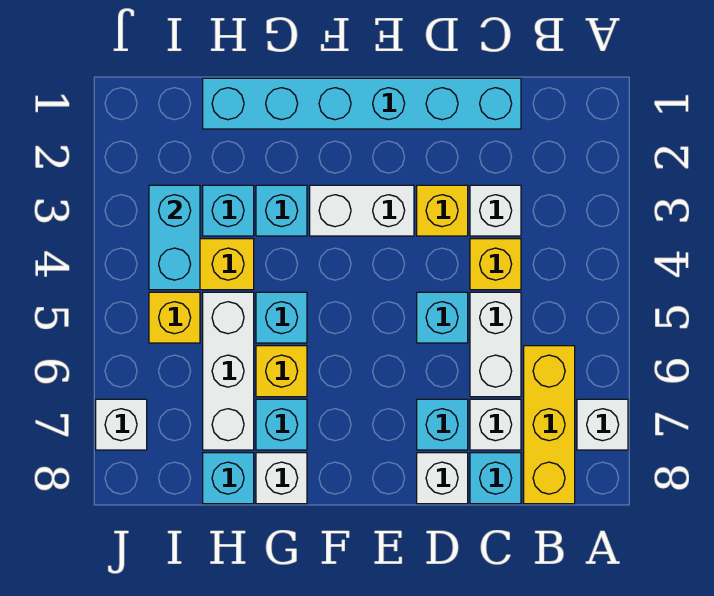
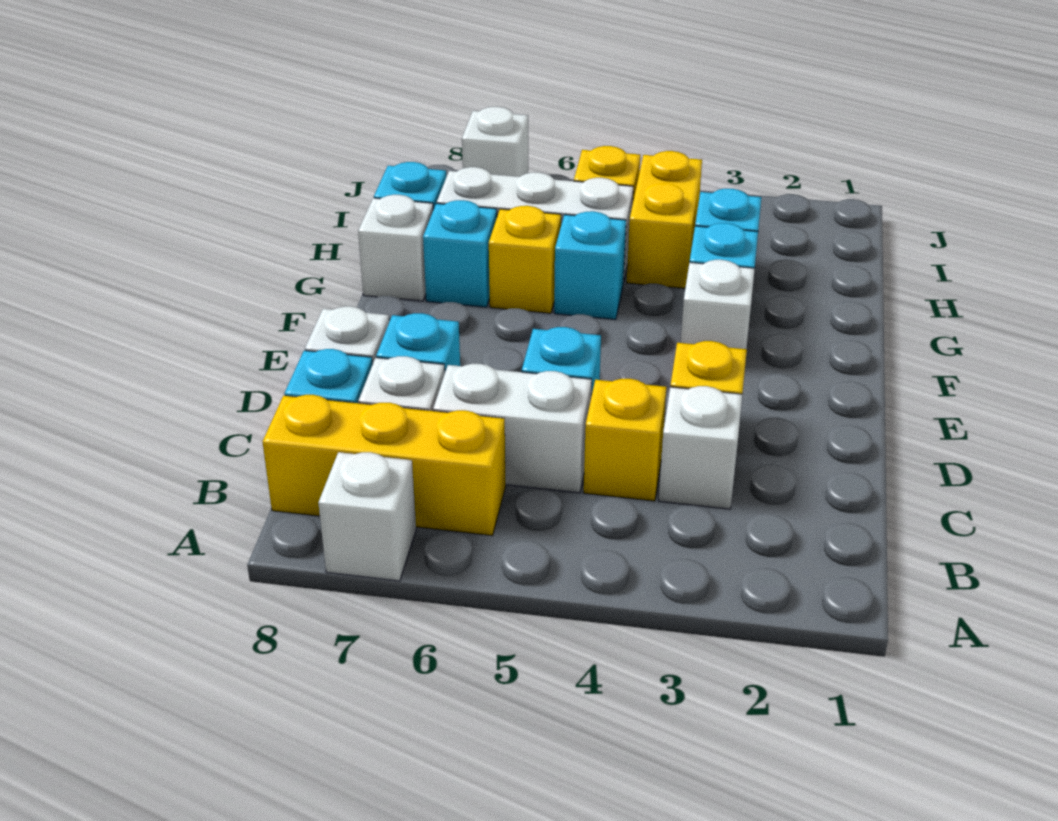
cyan brick C1:H1 level 1 -> none
white brick E3:F3 level 1 -> white brick F3 level 1
cyan brick I3:I4 level 2 -> none

